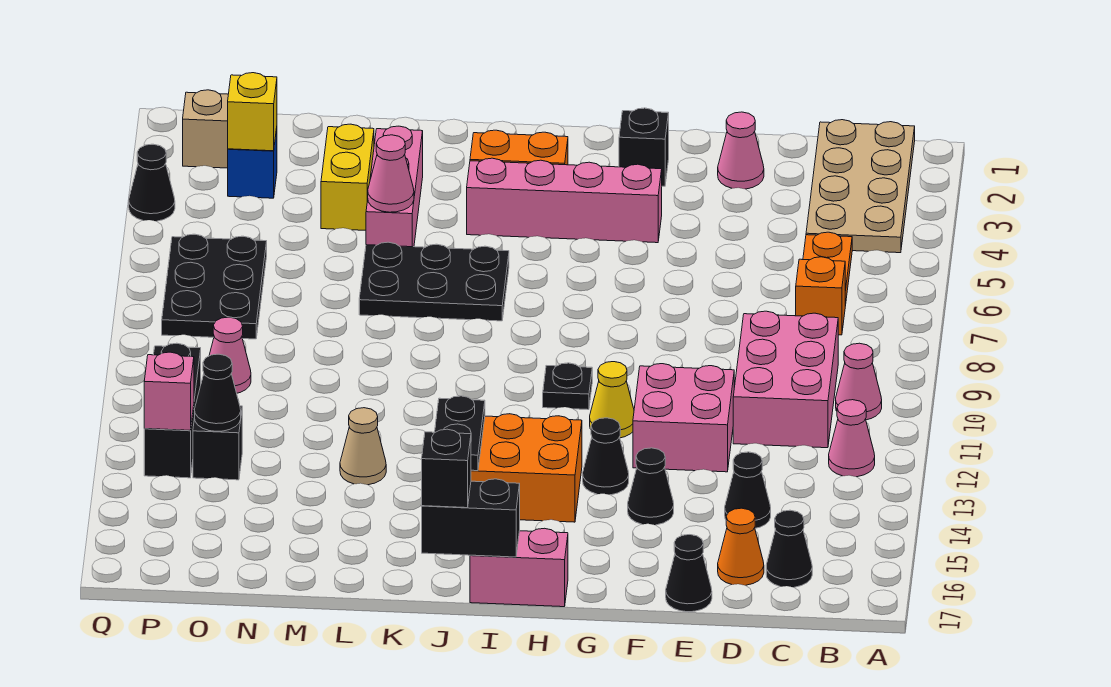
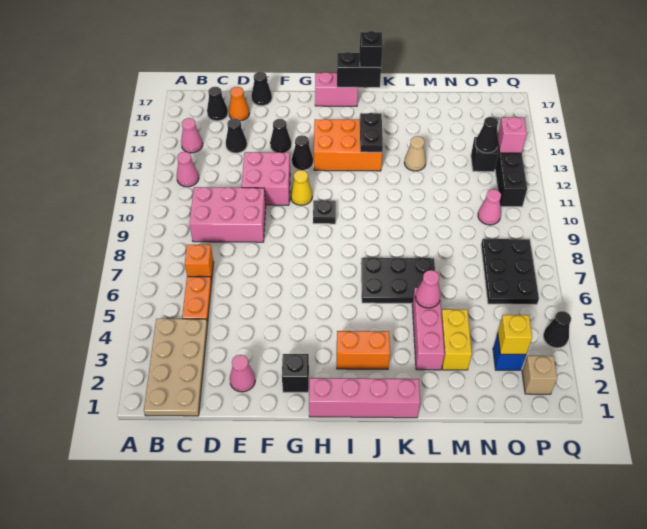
pink cone B10 level 1 -> pink cone B14 level 1
pink brick C9:D11 level 1 -> pink brick C9:E10 level 1
pink brick G4:J4 level 1 -> pink brick H1:K1 level 1

